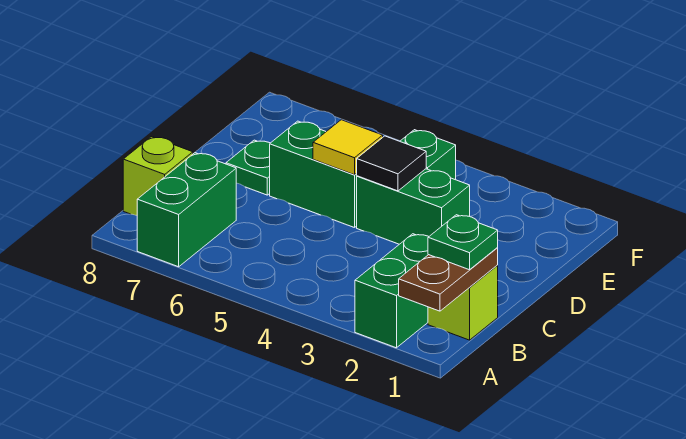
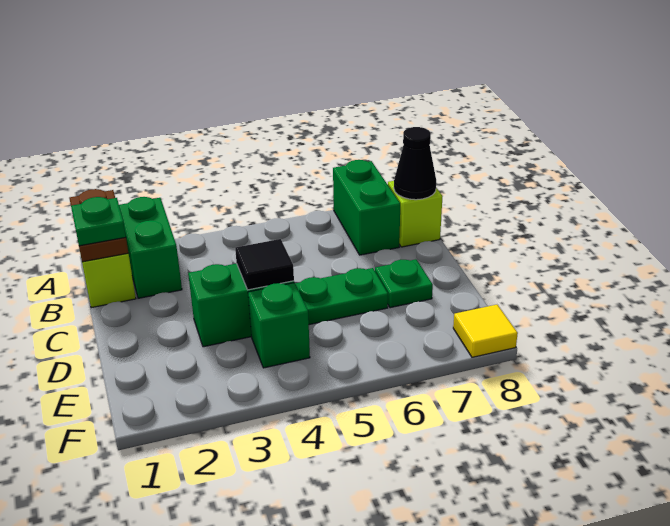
none -> black cone B8 level 2
green brick D5:D6 level 1 -> green plate D5:D6 level 1
yellow tile D5 level 2 -> yellow tile F8 level 1

